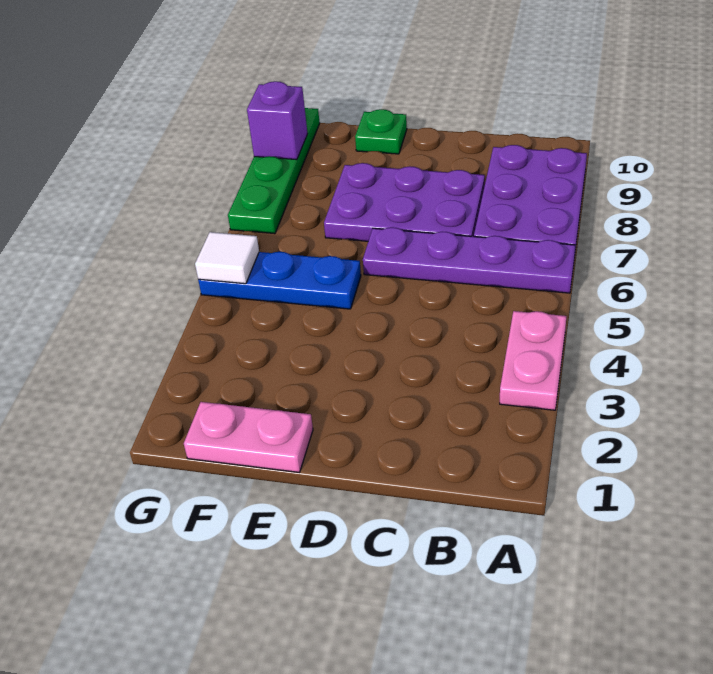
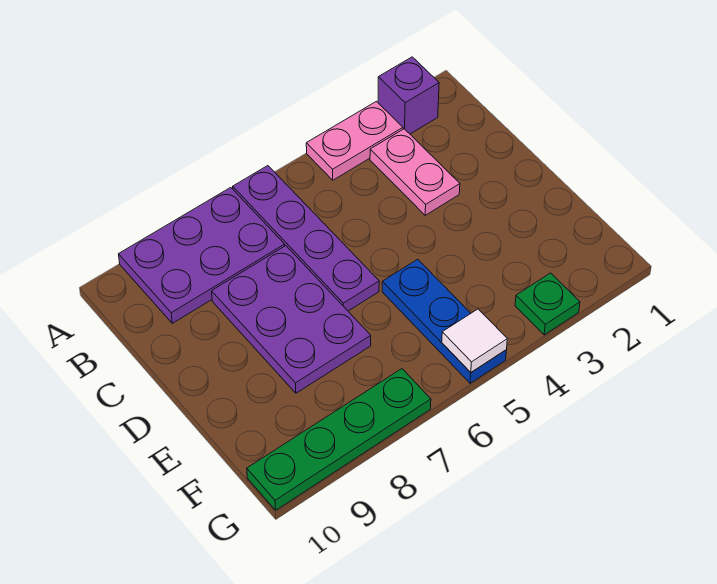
pink plate E1:F1 level 1 -> pink plate B3:C3 level 1
green plate E10 level 1 -> green plate G3 level 1
purple brick G9 level 2 -> purple brick A2 level 1

